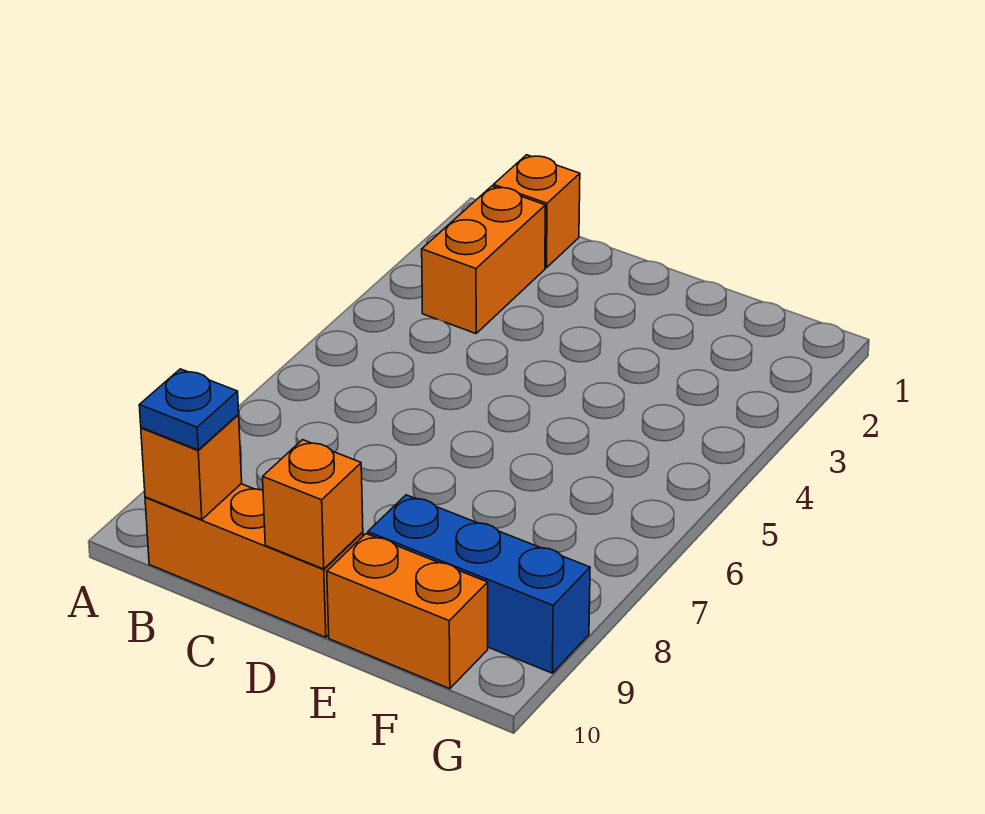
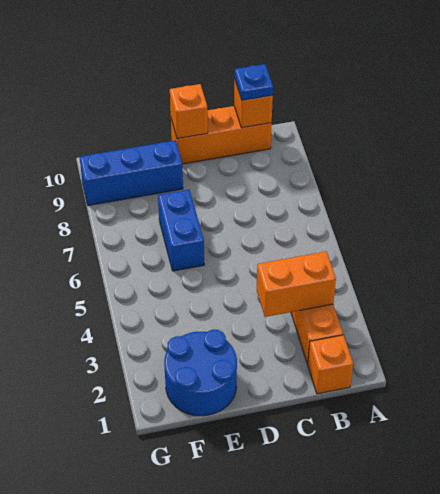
none -> blue round brick E1:F2 level 1
none -> blue brick E6:E7 level 1
orange brick E10:F10 level 1 -> orange brick B3:C3 level 2

